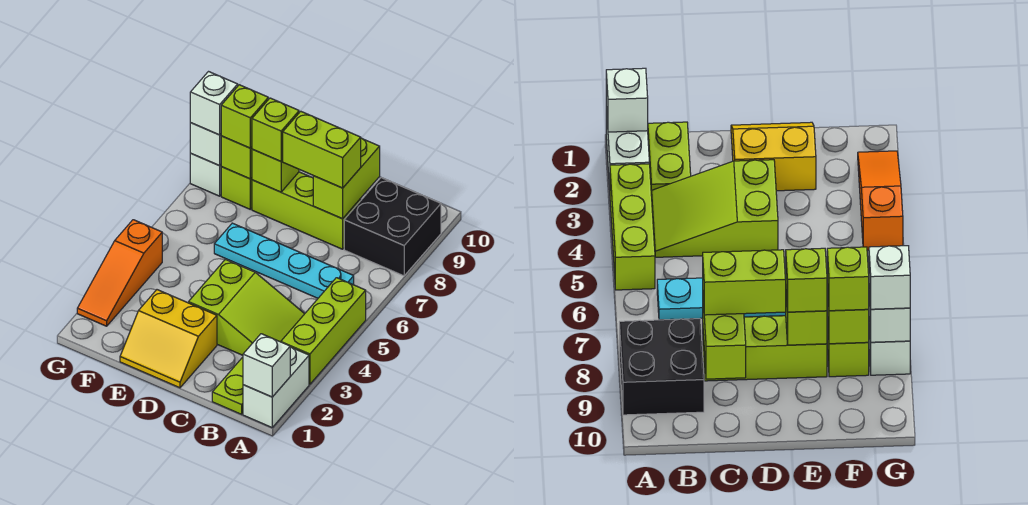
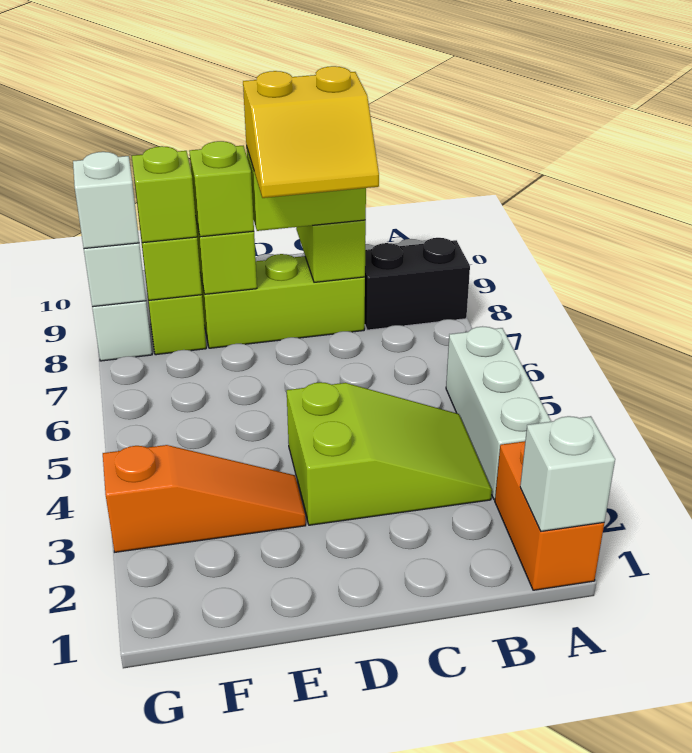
white brick A1:A2 level 1 -> orange brick A1:A2 level 1
lime brick A3:A5 level 1 -> white brick A3:A5 level 1
black brick A8:B9 level 1 -> black brick A8:B8 level 1
lime plate B1:B2 level 1 -> none
cyan plate B6:E6 level 1 -> none
yellow slope D1:E2 level 1 top 2 -> yellow slope C7:D8 level 4 top 8
orange slope G2:G4 level 1 top 4 -> orange slope E3:G3 level 1 top G

